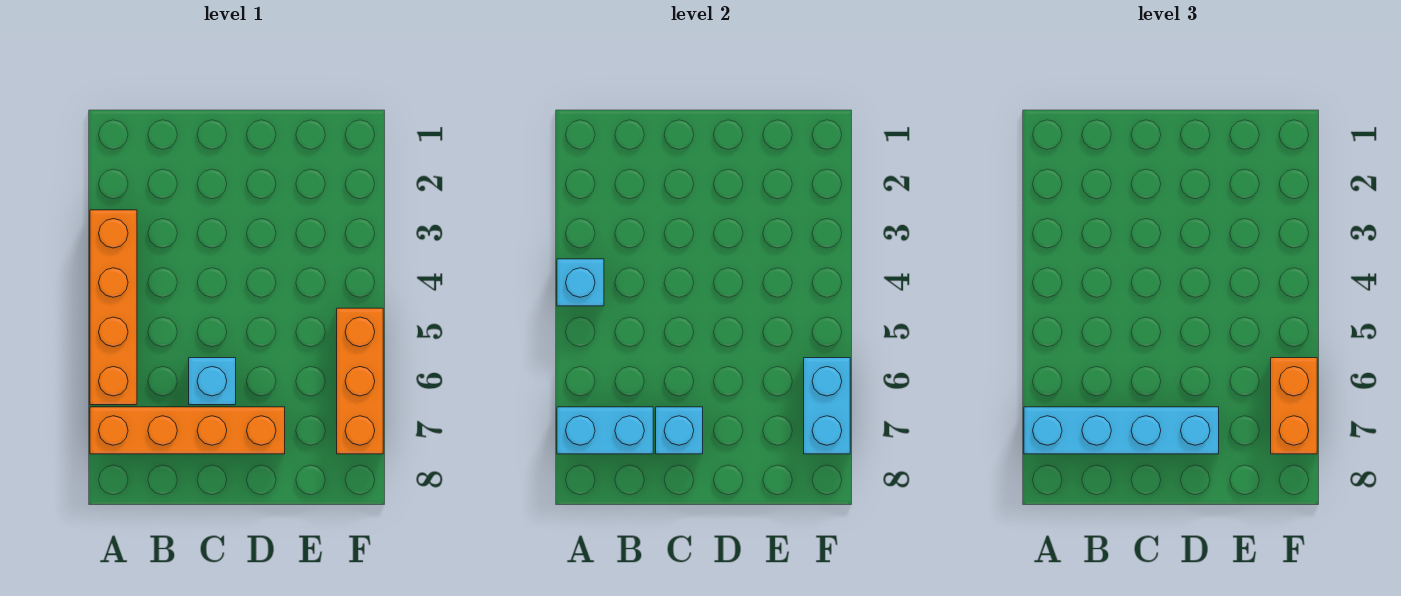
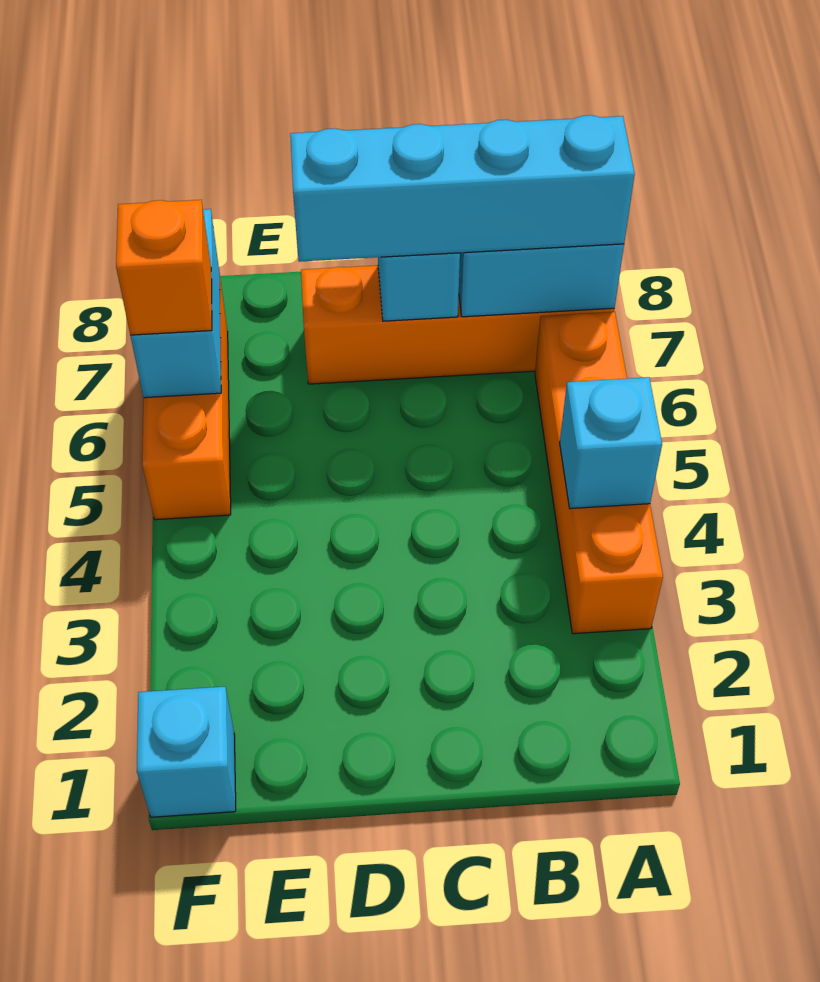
cyan brick C6 level 1 -> cyan brick F1 level 1
orange brick F6:F7 level 3 -> orange brick F6 level 3

